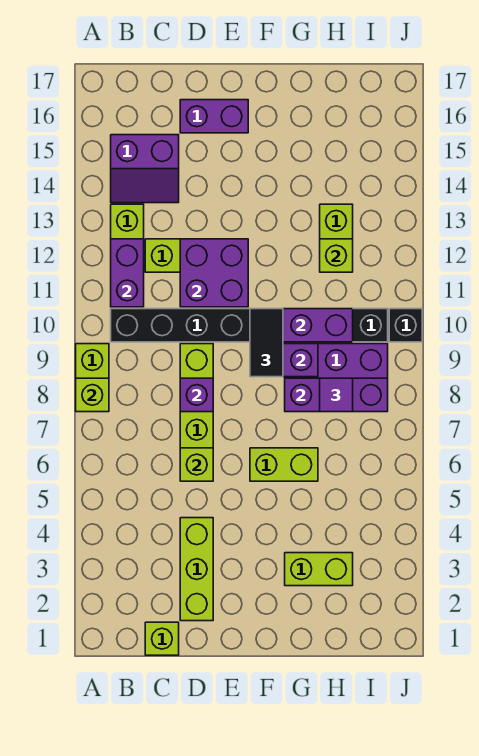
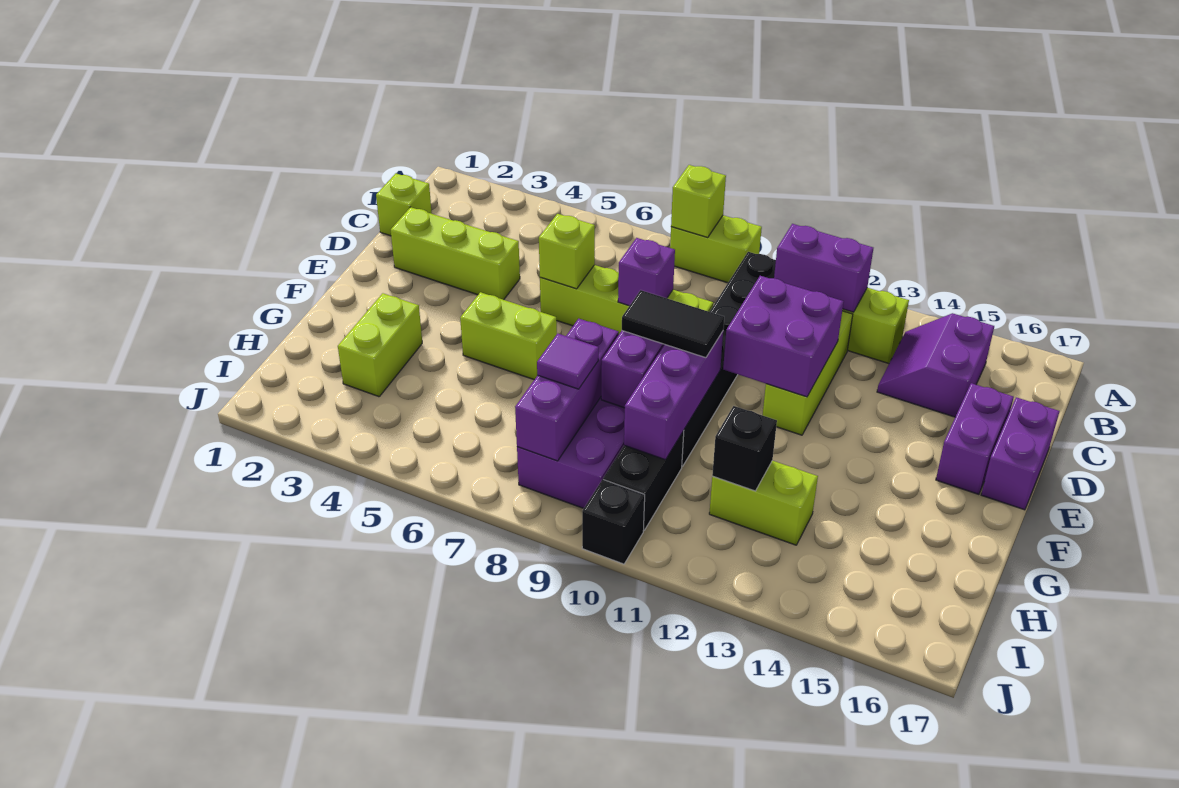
none -> purple brick D17:E17 level 1
lime brick F6:G6 level 1 -> lime brick F5:F6 level 1
lime brick H12 level 2 -> black brick H12 level 2

